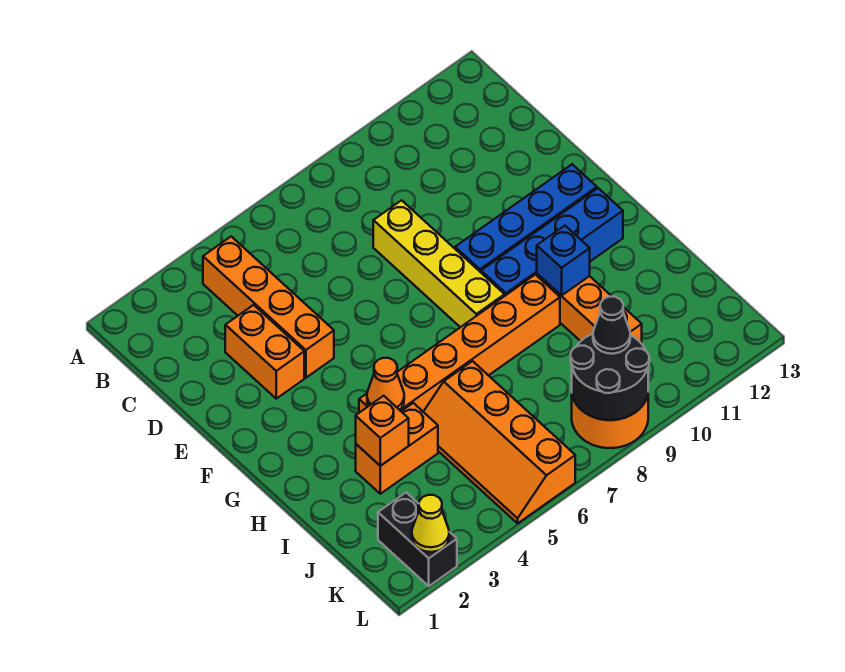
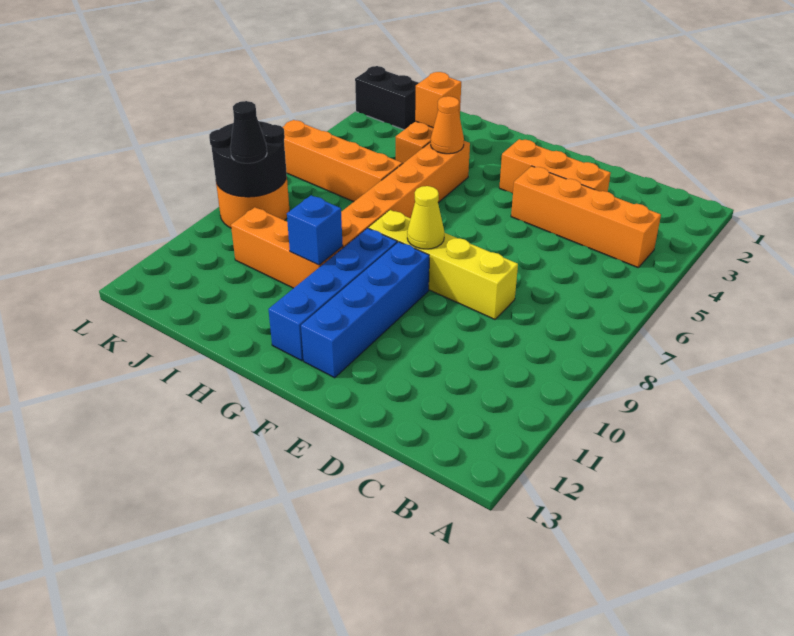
orange brick D3:E3 level 1 -> orange brick D3:F3 level 1
yellow cone L2 level 2 -> yellow cone F8 level 2

